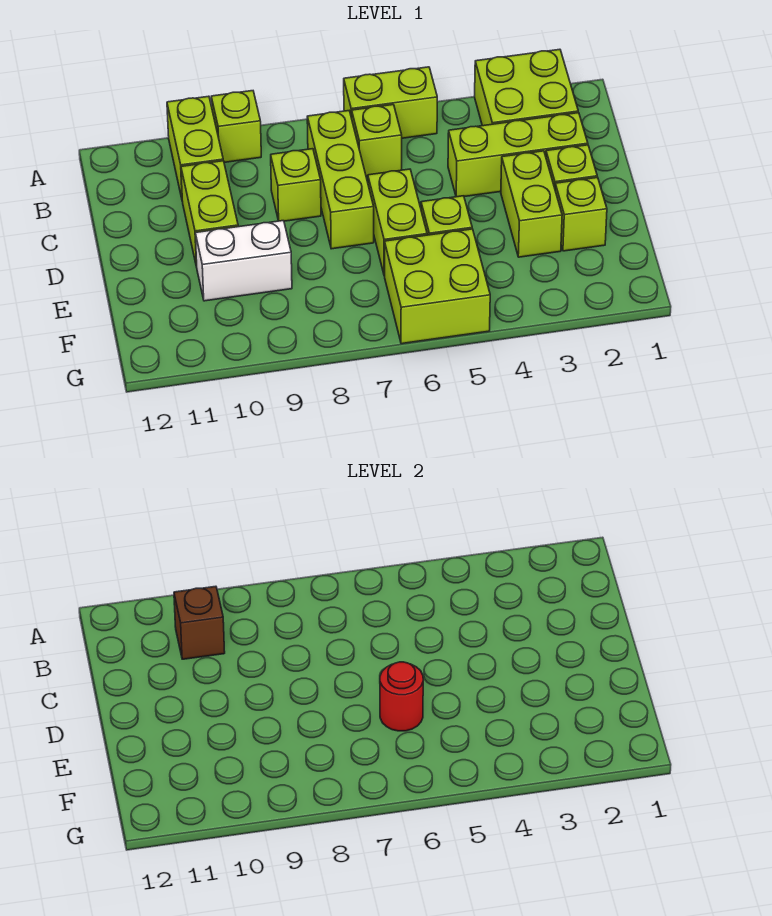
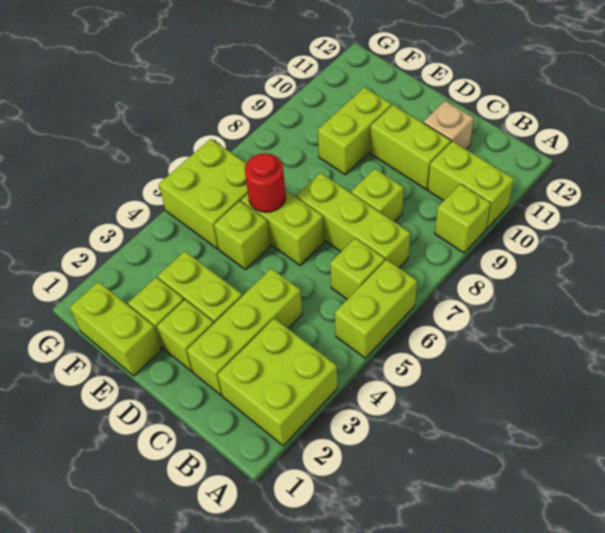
brown brick B10 level 2 -> none
none -> tan brick C11 level 1
none -> lime brick E1:F1 level 1
white brick E9:E10 level 1 -> lime brick E9:E10 level 1

